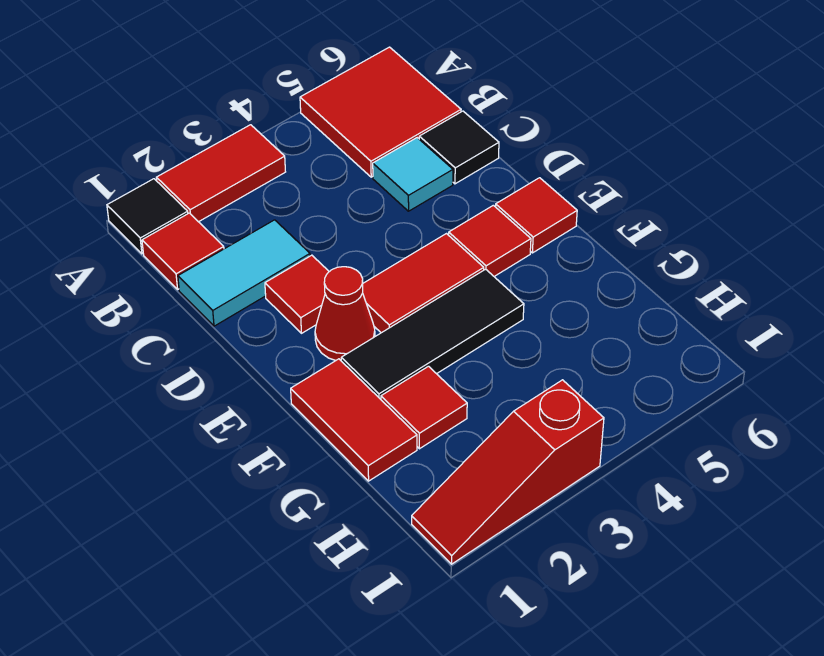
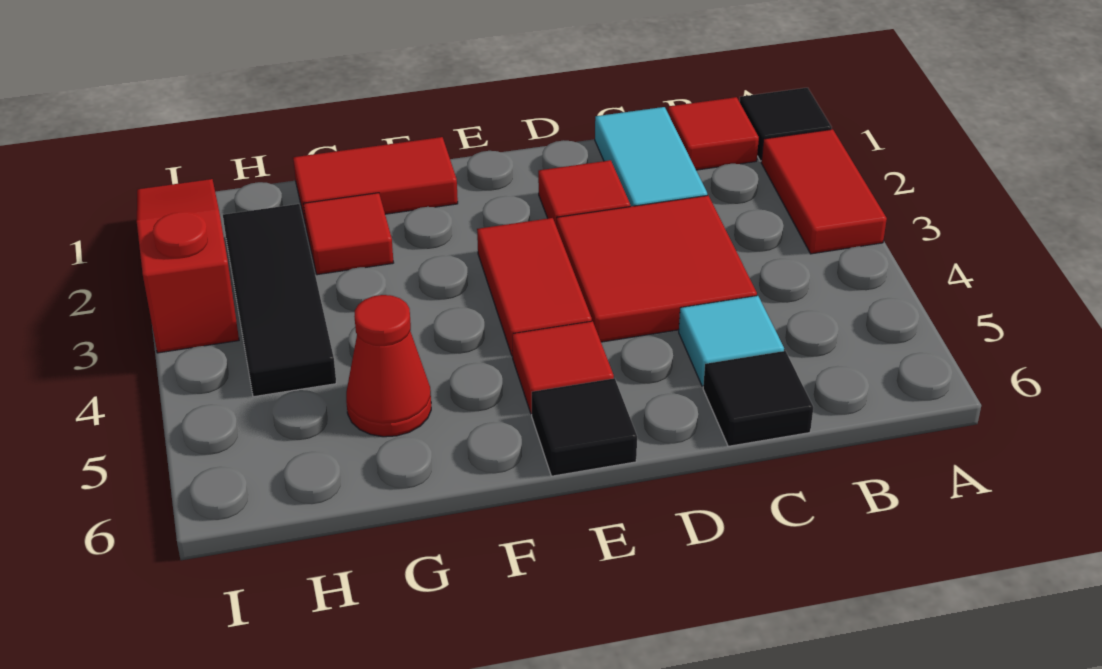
red tile A5:B6 level 1 -> red tile C3:D4 level 1
red cone E2 level 1 -> red cone G5 level 1
red tile E6 level 1 -> black tile E6 level 1
black tile F2:F4 level 1 -> black tile H2:H4 level 1

